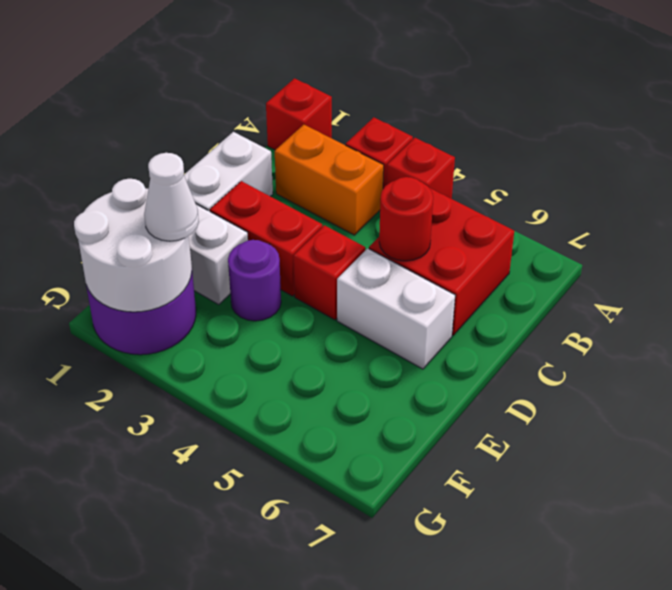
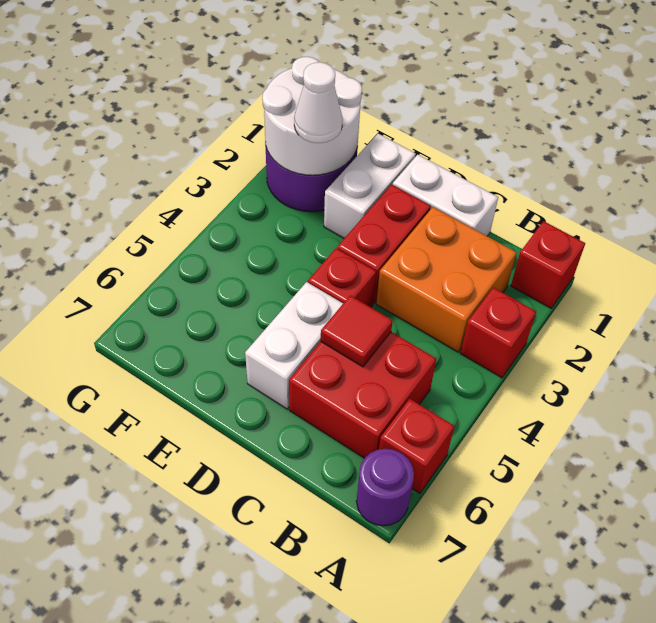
red brick A4 level 1 -> red brick A6 level 1
orange brick B2:B3 level 1 -> orange brick B2:C3 level 1
red round brick C5 level 2 -> red tile C5 level 2
purple round brick E3 level 1 -> purple round brick A7 level 1

